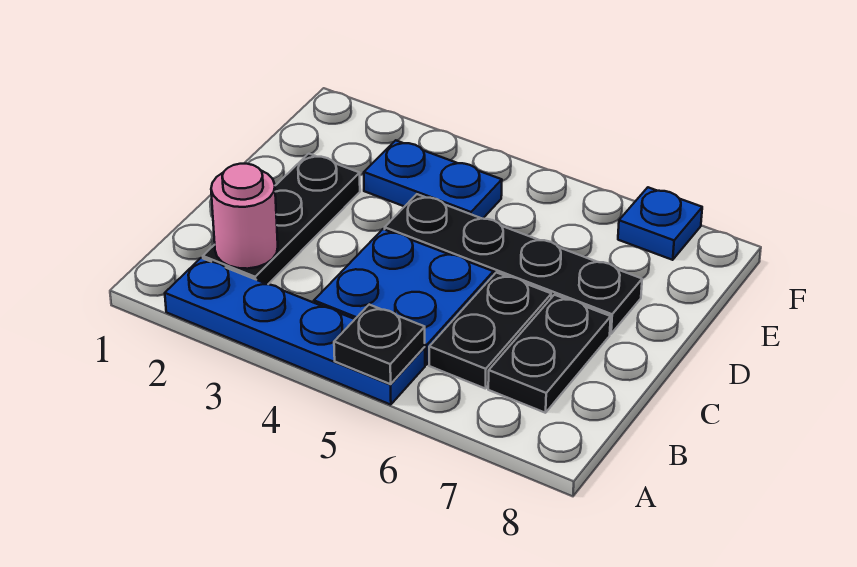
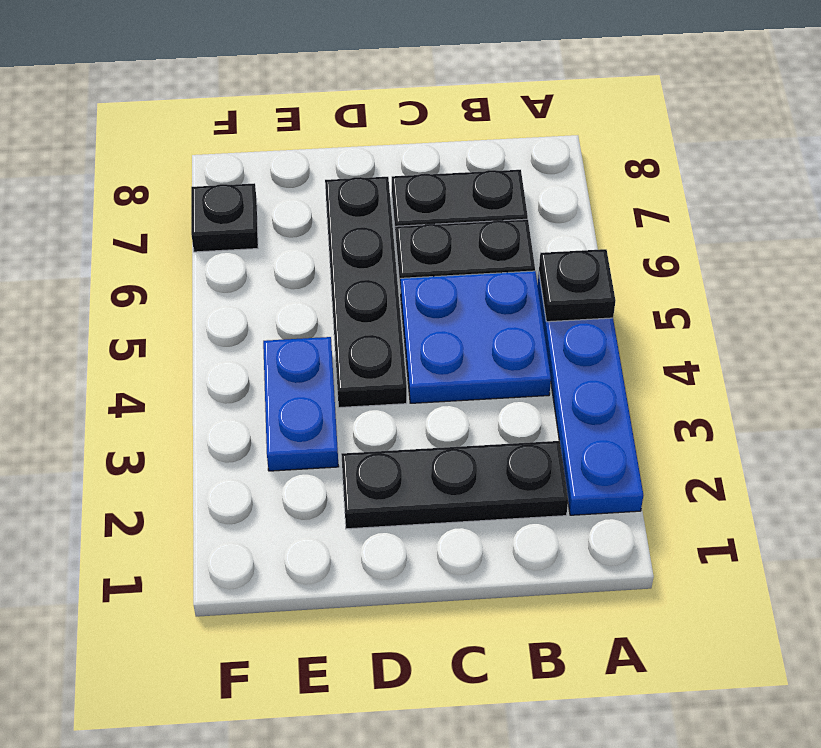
pink round brick B2 level 2 -> none
blue plate F7 level 1 -> black plate F7 level 1

